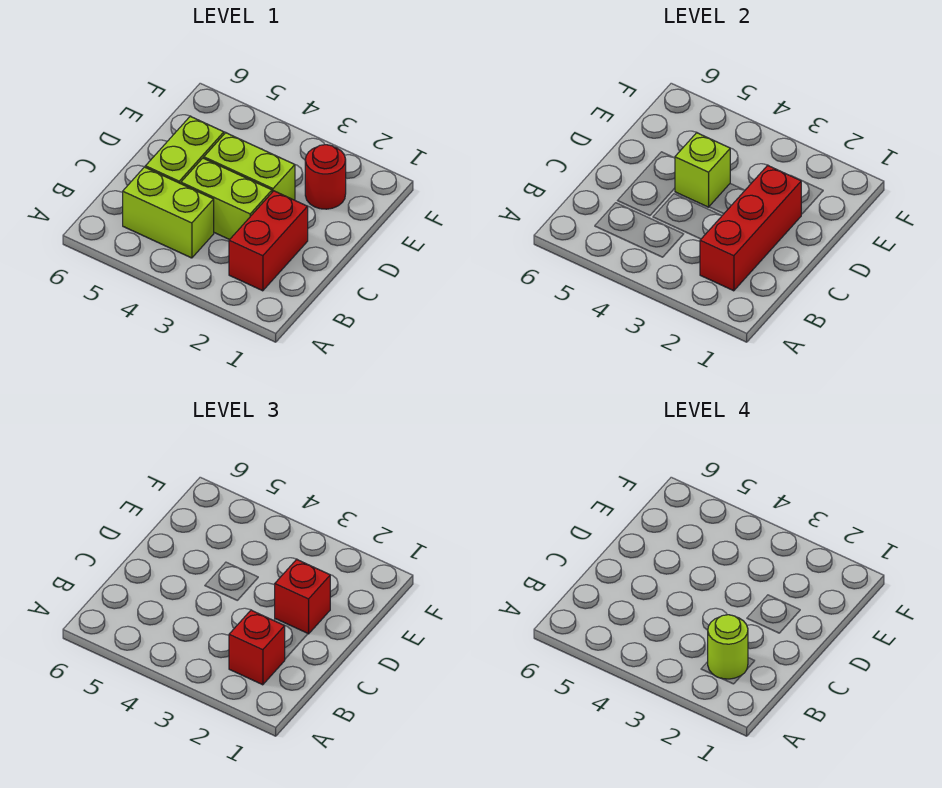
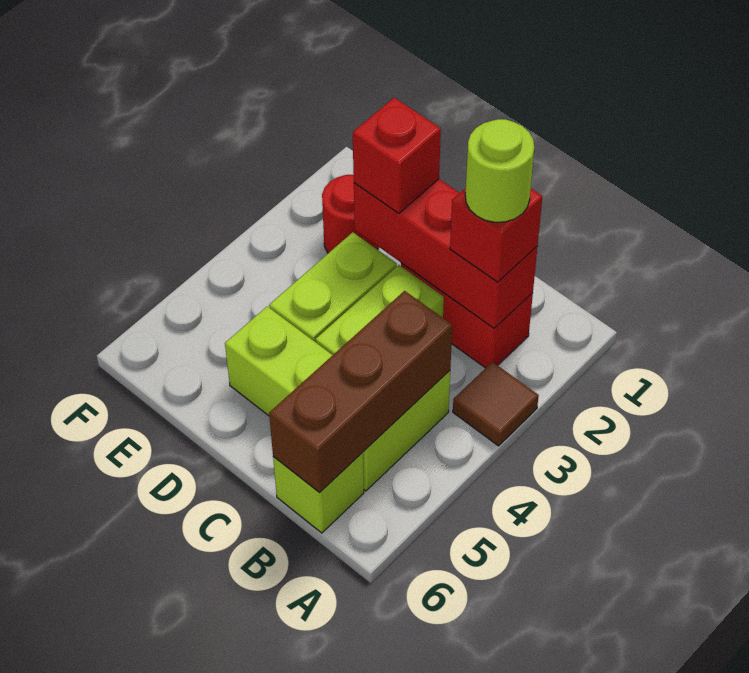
none -> brown tile A3 level 1
none -> brown brick B4:B6 level 2
lime brick D4 level 2 -> lime brick B6 level 1

